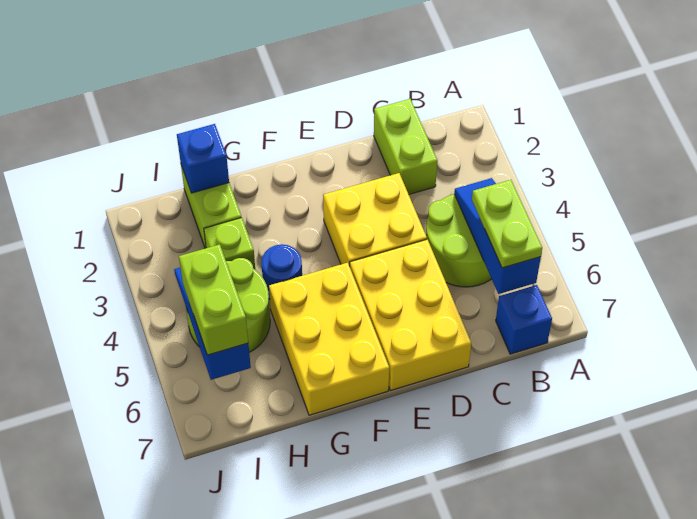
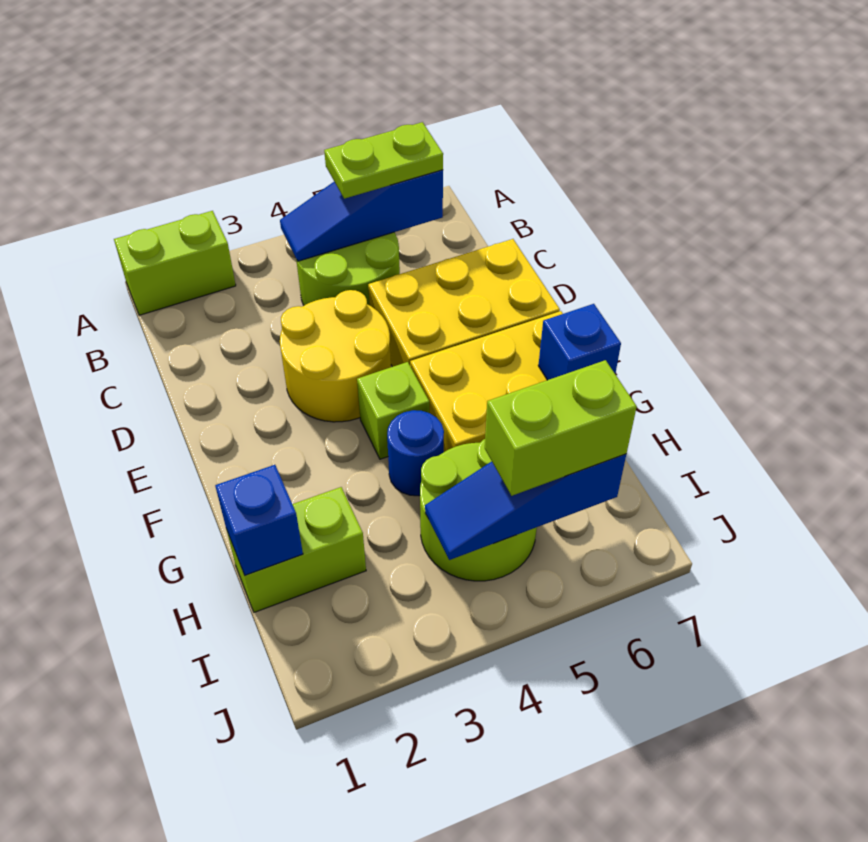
blue brick B7 level 1 -> blue brick G7 level 2
lime brick C1:C2 level 1 -> lime brick A1:A2 level 1
yellow brick D3:E4 level 1 -> yellow round brick D3:E4 level 1
lime brick H3 level 1 -> lime brick F4 level 1

